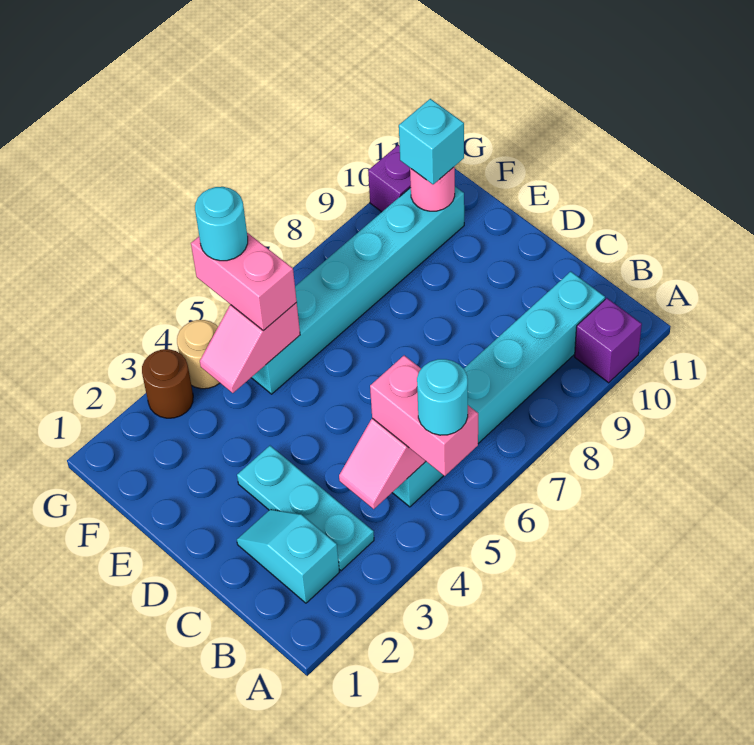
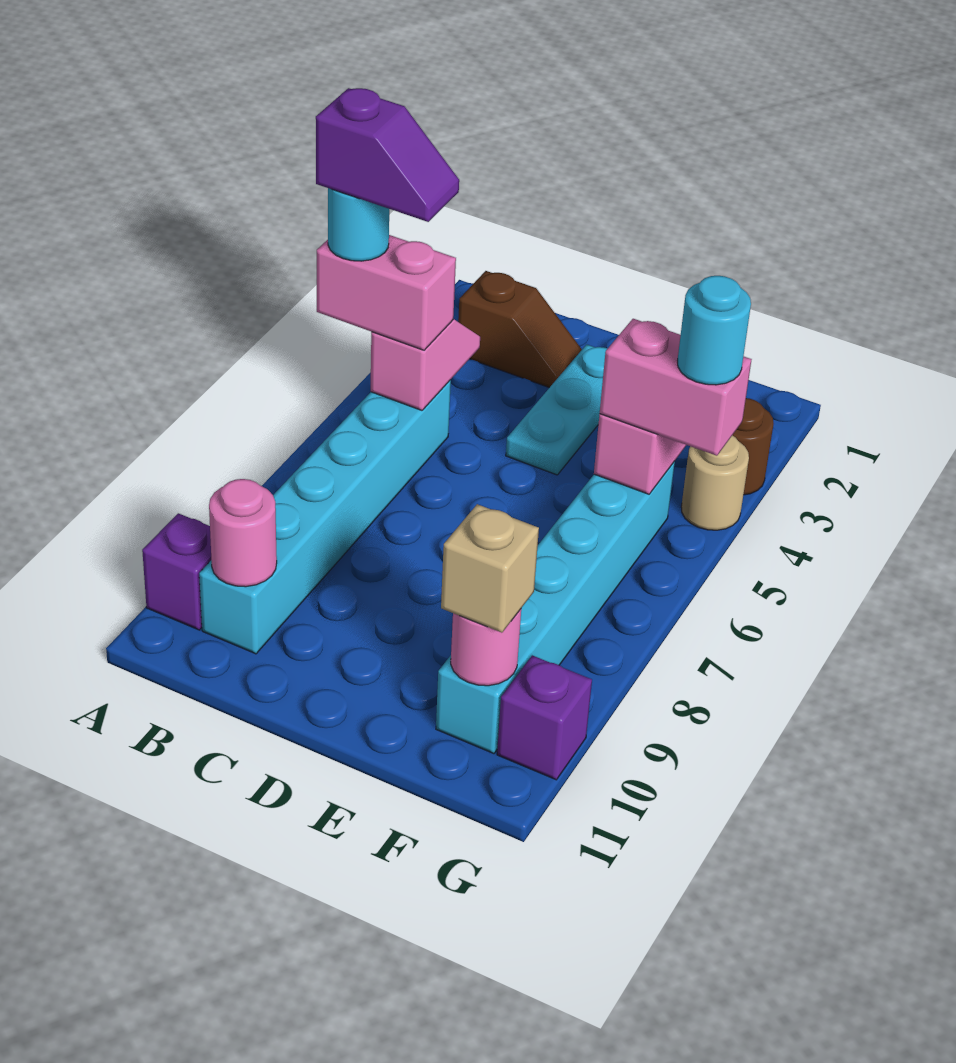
none -> purple slope A5:B5 level 5 top A
cyan slope B2:C2 level 1 top B -> brown slope B2:C2 level 1 top B
cyan plate B3:D3 level 1 -> cyan plate D2:D4 level 1
none -> pink round brick B10 level 2
cyan brick F10 level 3 -> tan brick F10 level 3

